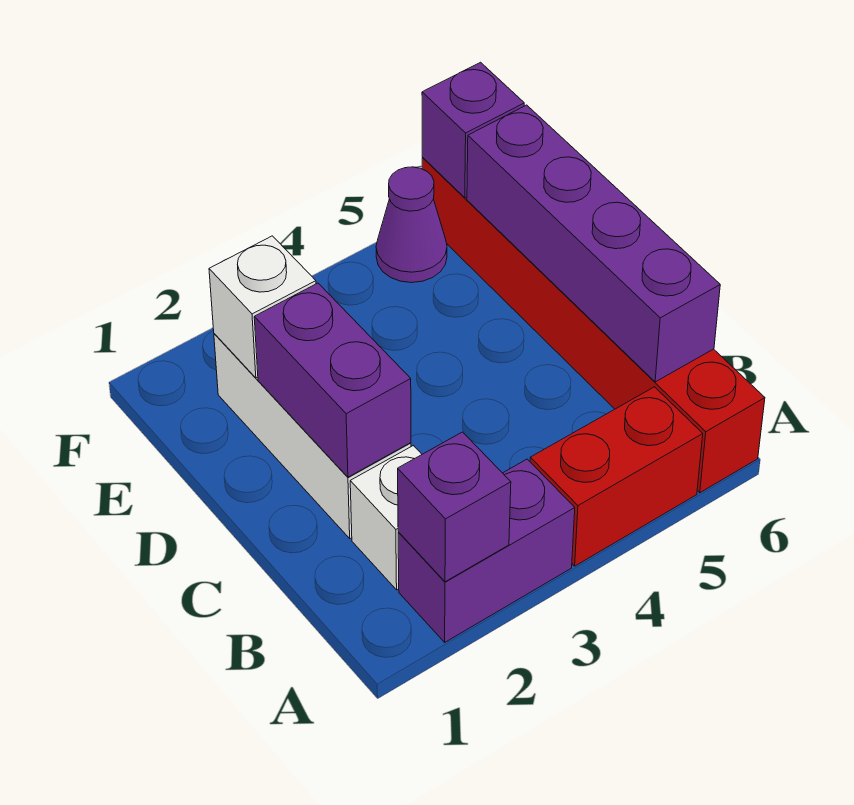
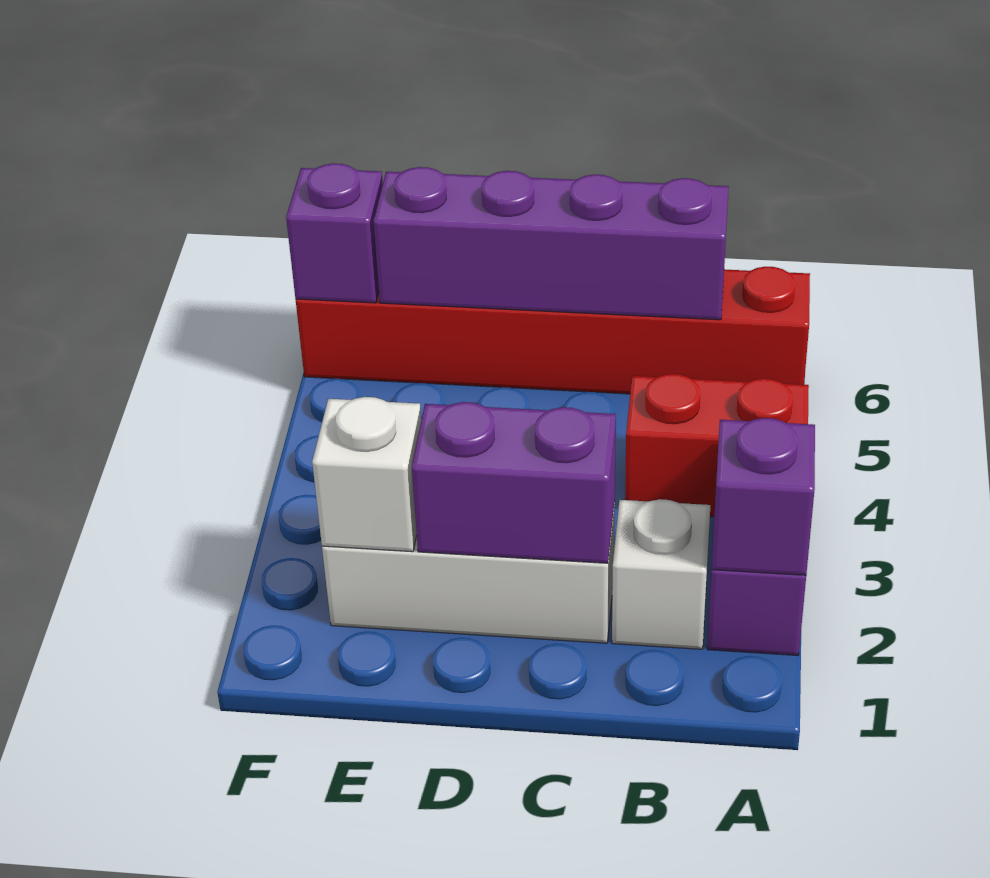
red brick A4:A5 level 1 -> red brick A4:B4 level 1
purple cone F5 level 1 -> none

